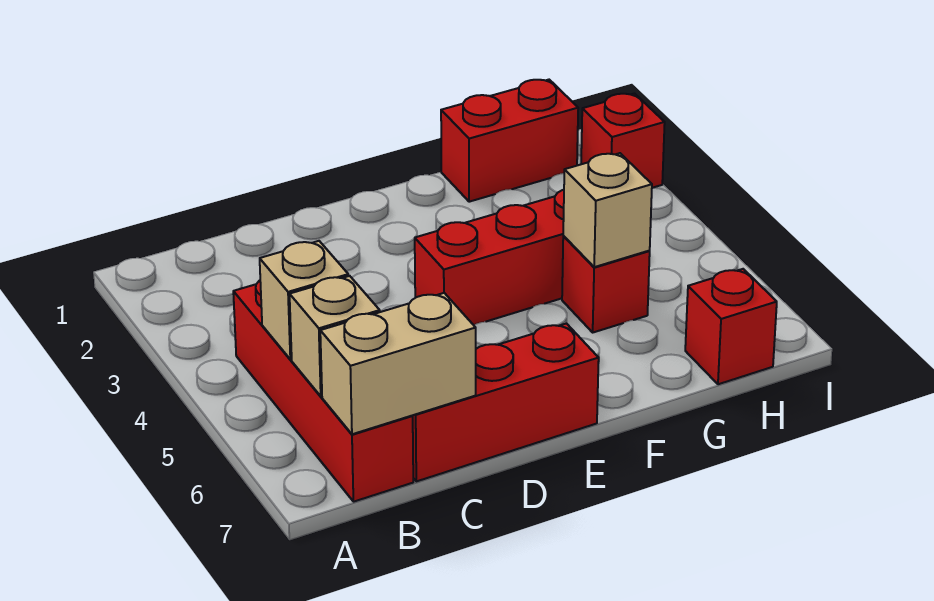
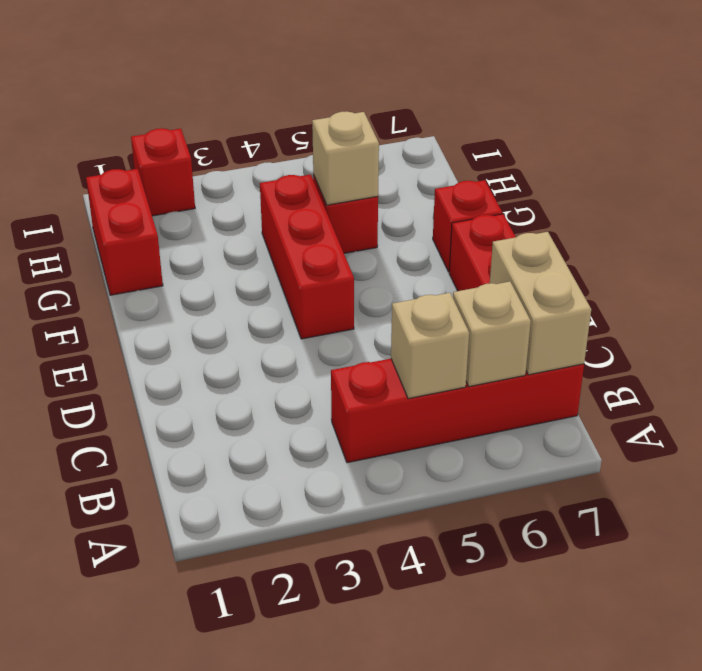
red brick H7 level 1 -> red brick F7 level 1

